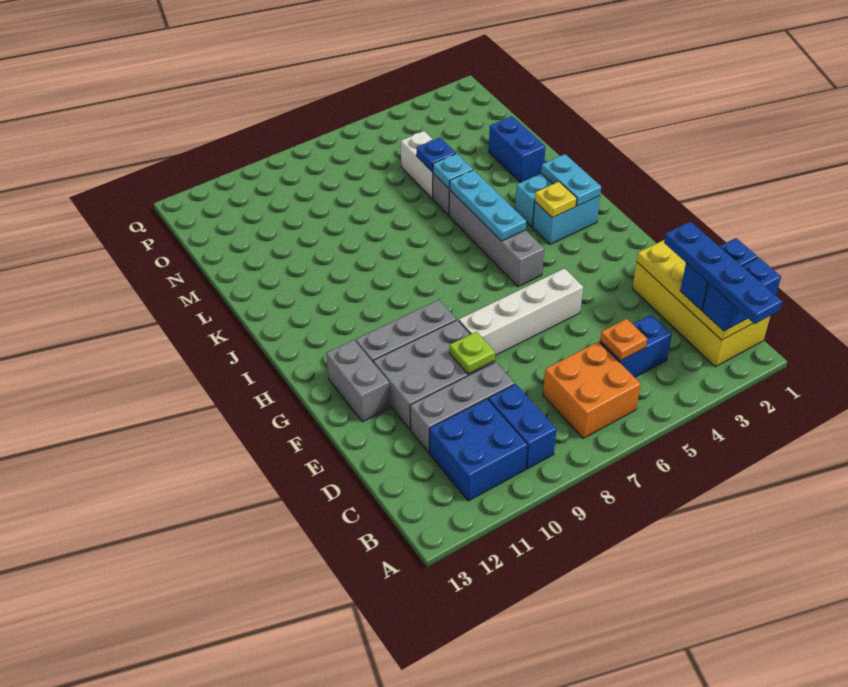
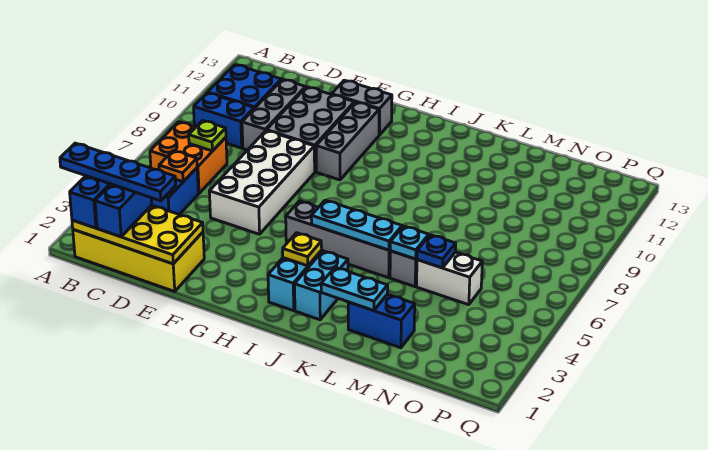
lime plate E9 level 2 -> lime plate C7 level 2
white brick F5:F8 level 1 -> white brick E5:F8 level 1
cyan plate I2:J2 level 2 -> cyan plate K2:L2 level 2

